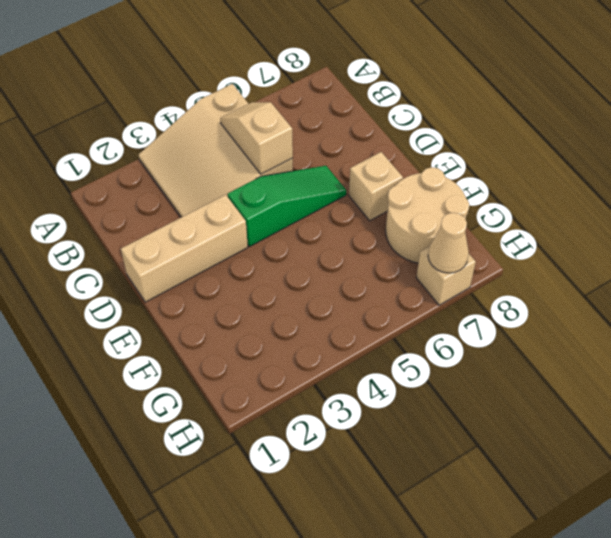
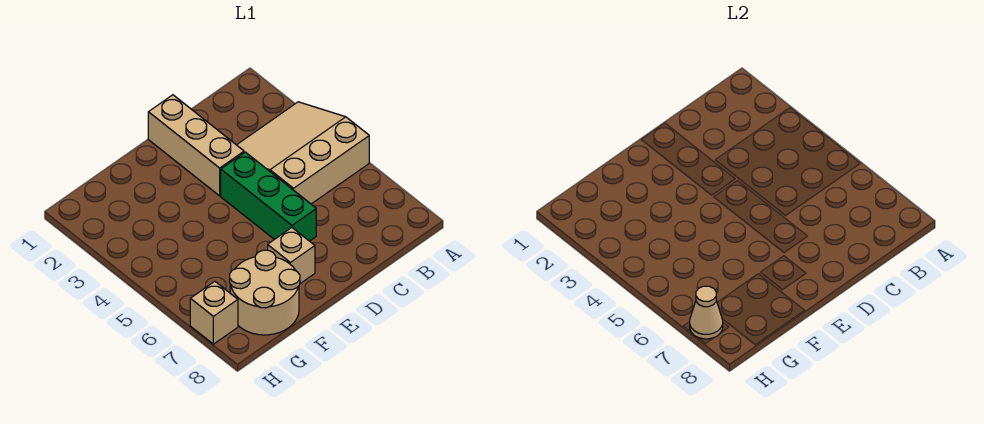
tan slope B5:C5 level 2 top C -> none
green slope D4:D6 level 1 top 4 -> green brick D4:D6 level 1

